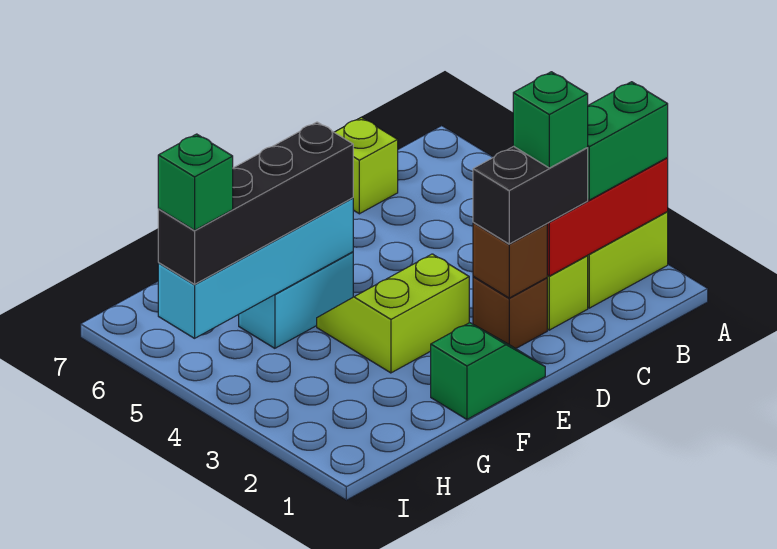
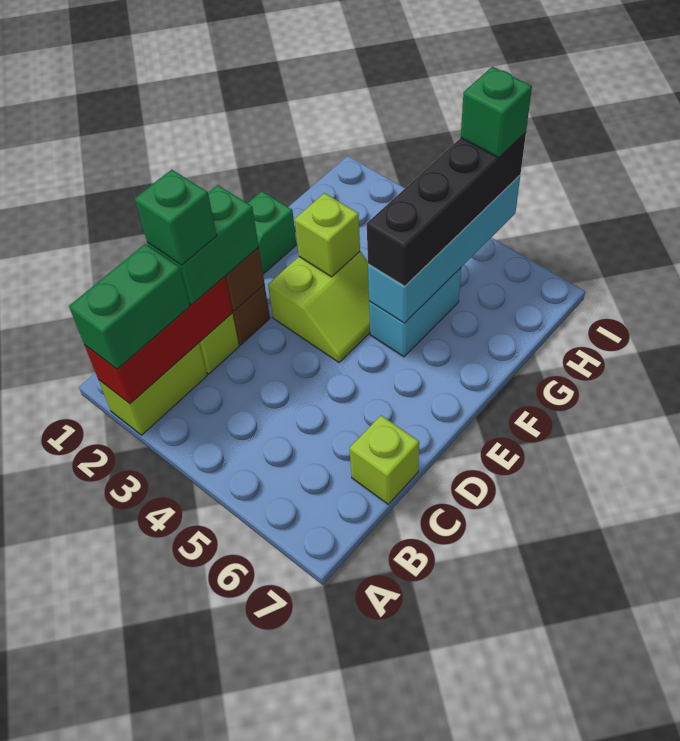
black brick C2:D2 level 3 -> green brick C2:D2 level 3
none -> lime brick F3 level 2

